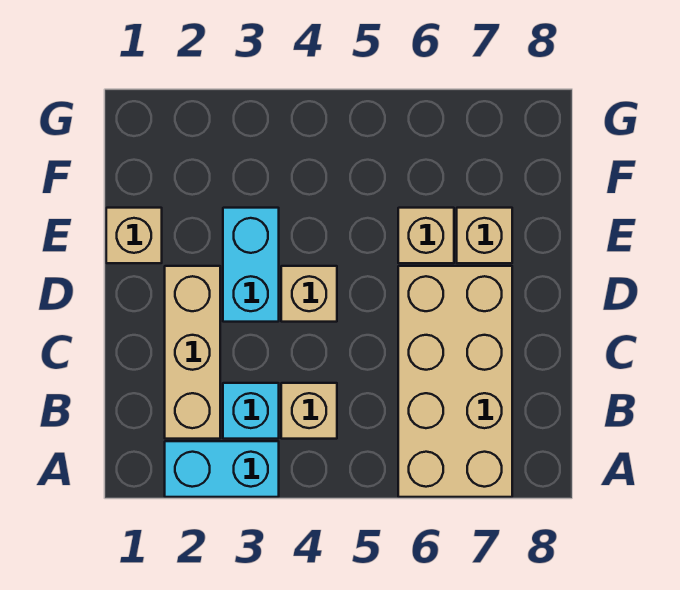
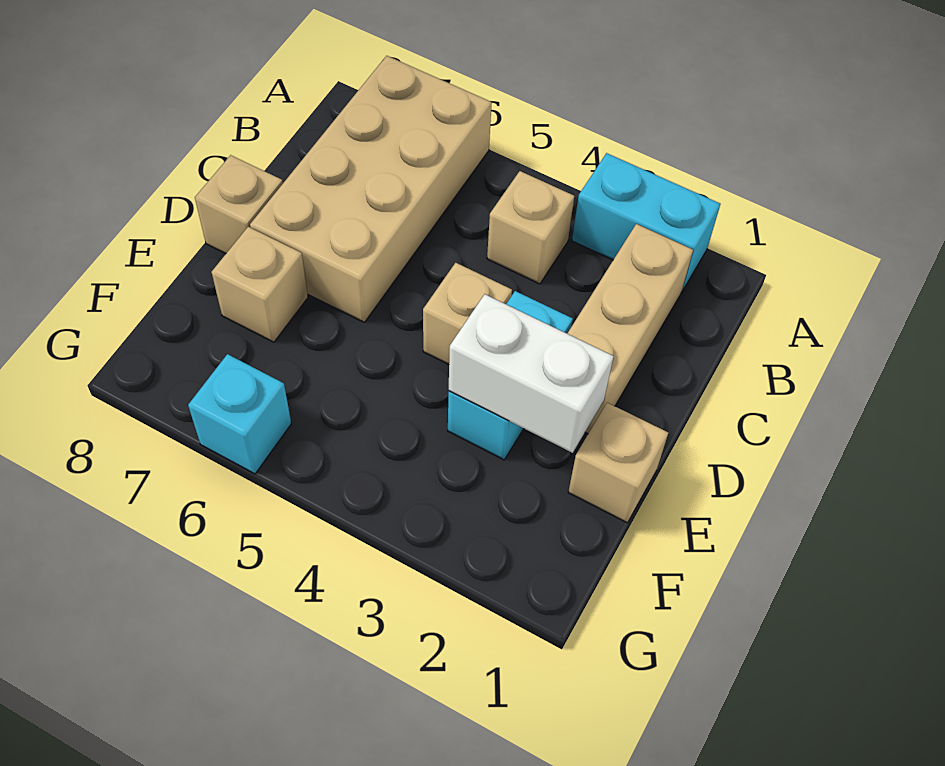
cyan brick B3 level 1 -> cyan brick G6 level 1
none -> white brick E2:E3 level 2
tan brick E6 level 1 -> tan brick D8 level 1

